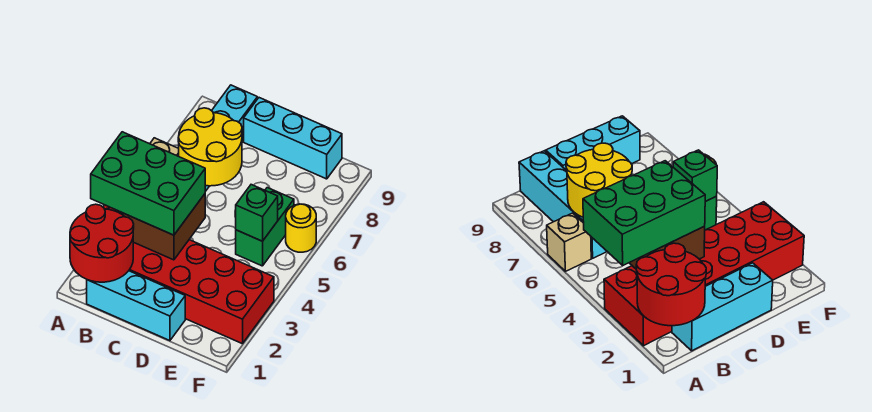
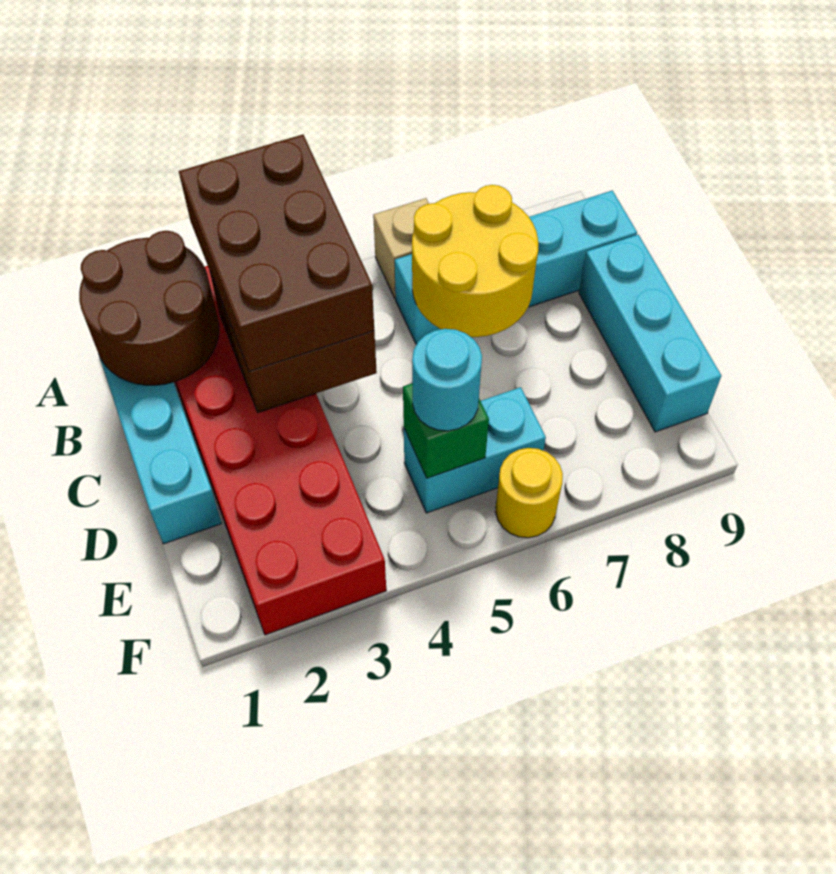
red round brick A1:B2 level 2 -> brown round brick A1:B2 level 2
green brick A3:C4 level 3 -> brown brick A3:C4 level 3
green brick E5:E6 level 1 -> cyan brick E5:E6 level 1
none -> cyan round brick E5 level 3

